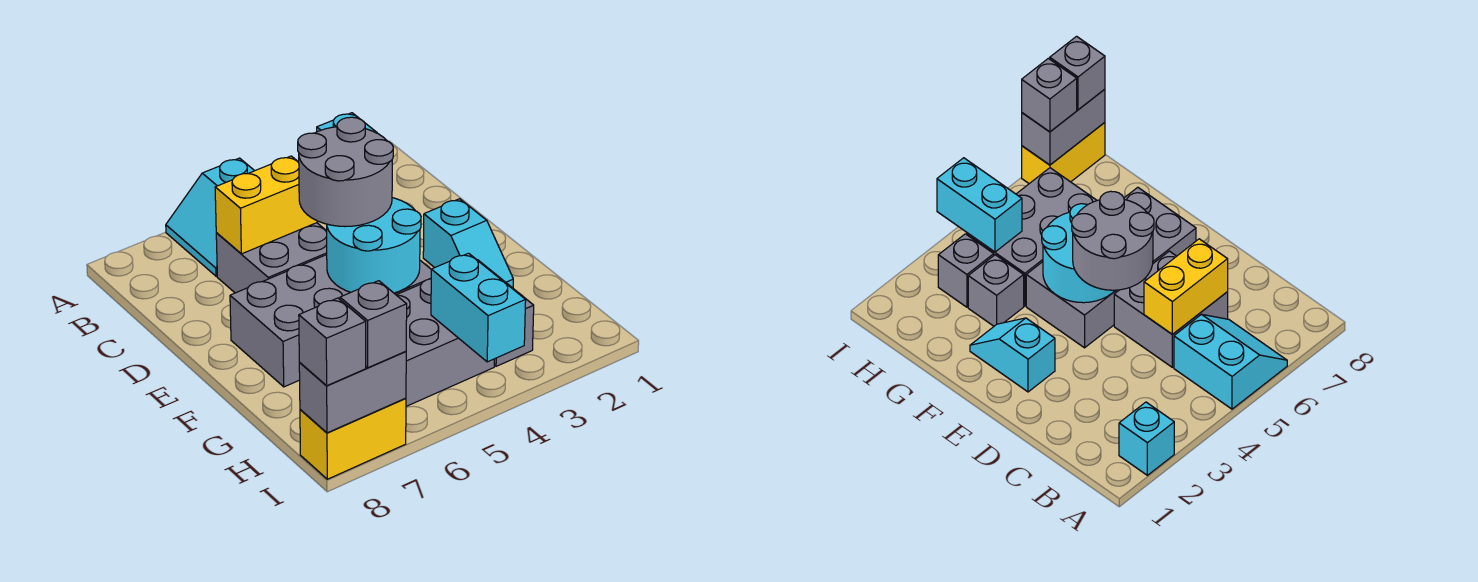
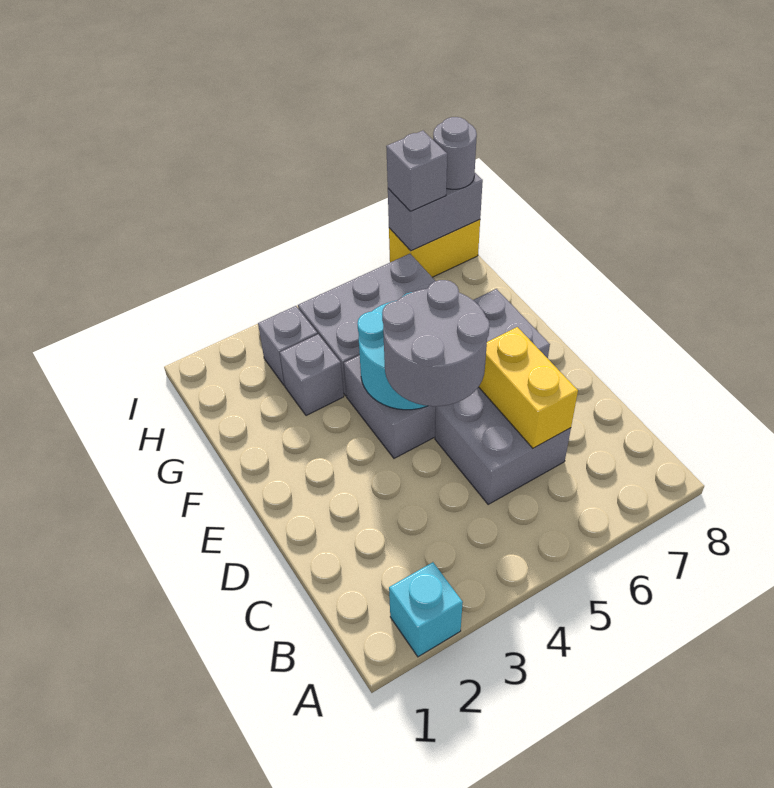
cyan slope A5:B6 level 1 top 5 -> none
yellow brick C5:C6 level 2 -> yellow brick C6:D6 level 2
cyan slope E2:F2 level 1 top E -> none
cyan brick H4:I4 level 2 -> none
grey brick I8 level 3 -> grey round brick I8 level 3

